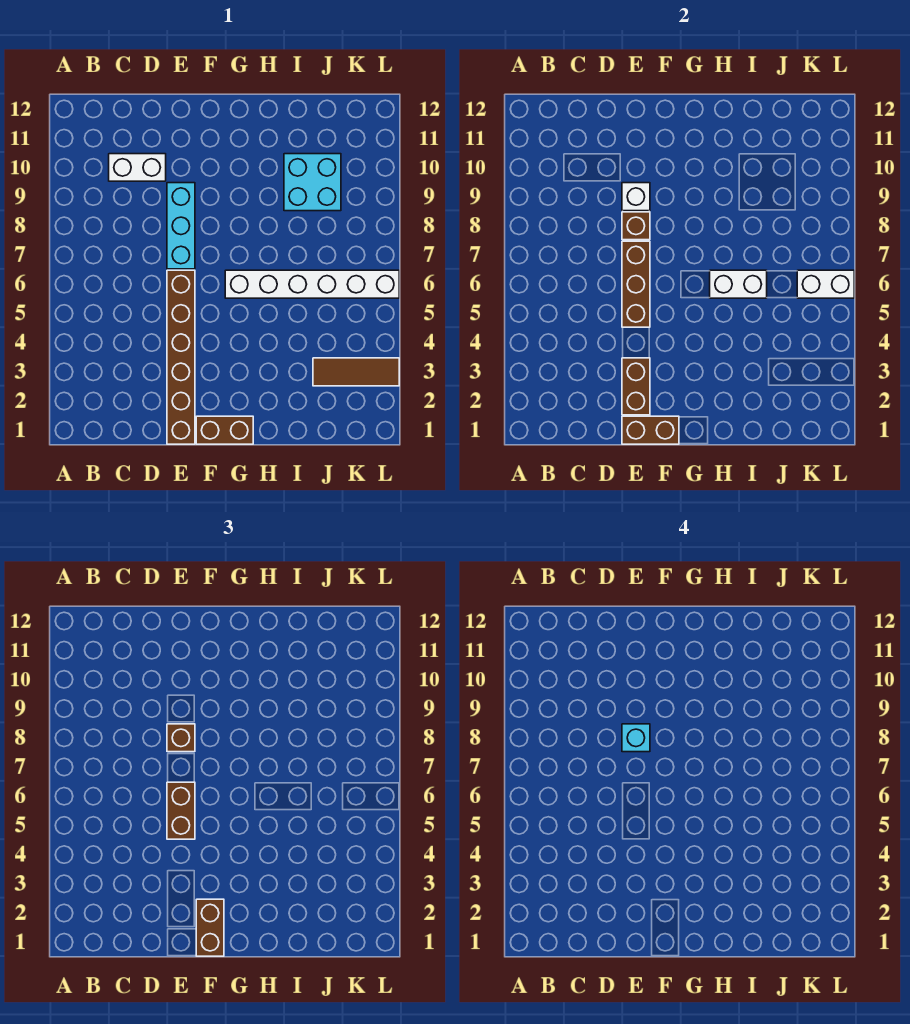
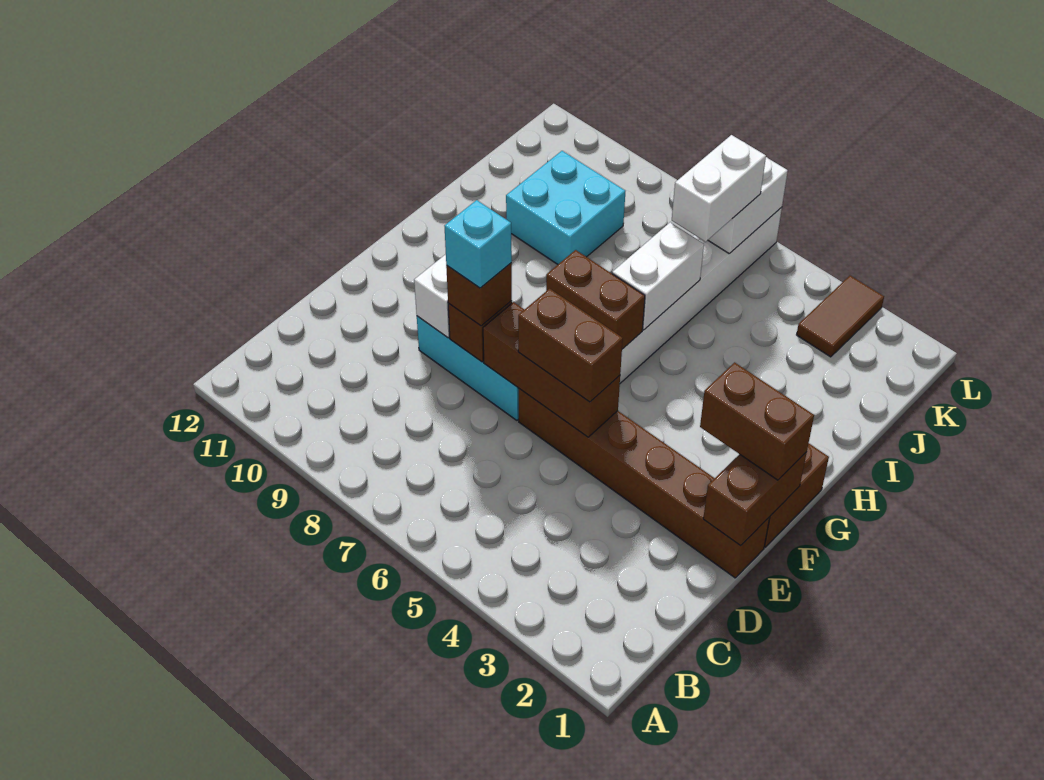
white brick C10:D10 level 1 -> white brick J6:K6 level 3
brown brick E2:E3 level 2 -> brown brick G6:G7 level 2
brown tile J3:L3 level 1 -> brown tile K3:L3 level 1

